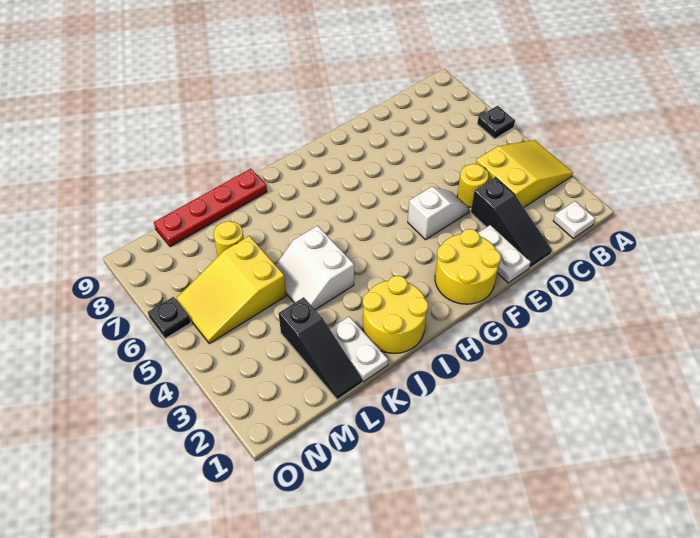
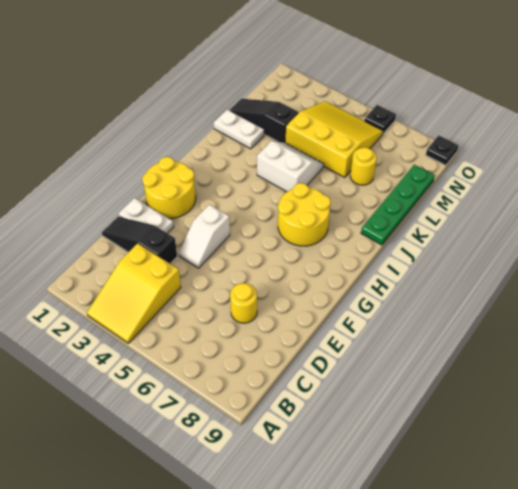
black plate A6 level 1 -> black plate O9 level 1
white plate B1 level 1 -> none
yellow round brick D4 level 1 -> yellow round brick D7 level 1
yellow round brick I1:J2 level 1 -> yellow round brick H6:I7 level 1
red plate J9:M9 level 1 -> green plate J9:M9 level 1
yellow slope L5:N6 level 1 top L -> yellow slope L4:N6 level 1 top L

